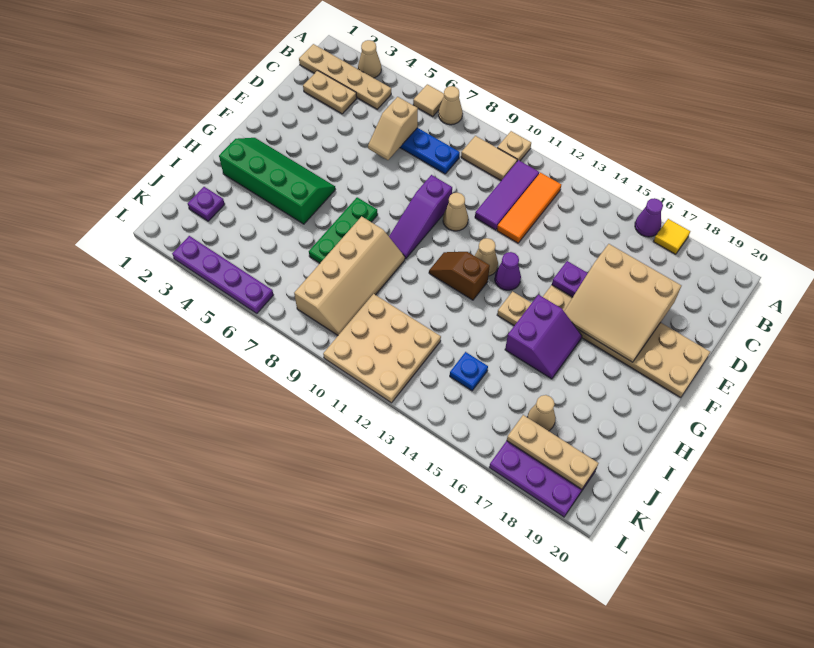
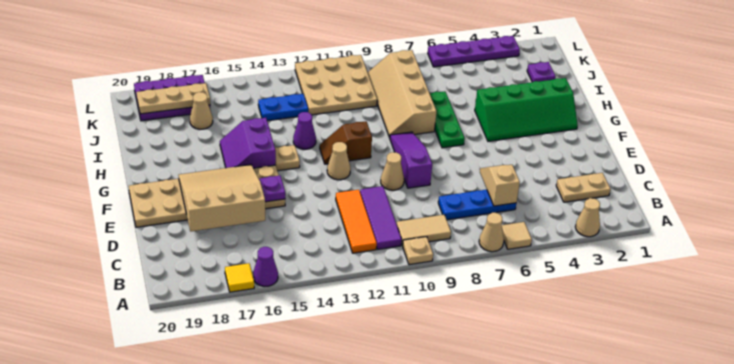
tan plate B1:B4 level 1 -> none
purple cone F13 level 1 -> purple cone H13 level 1
brown slope G11:G12 level 1 top 12 -> brown slope G11:G12 level 1 top 11
blue plate J14 level 1 -> blue plate J13:J14 level 1

